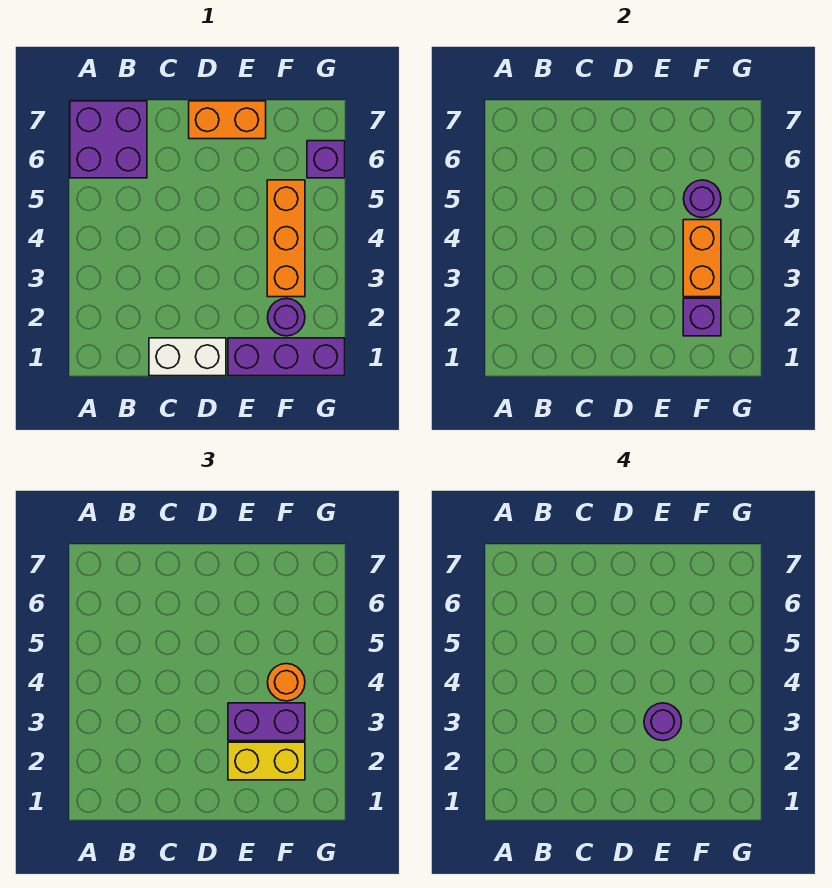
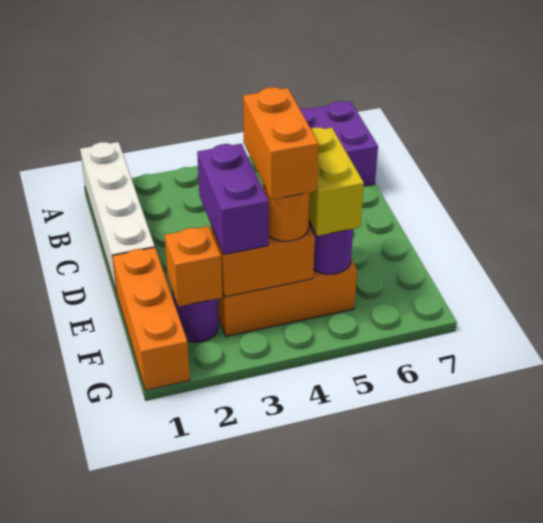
white brick C1:D1 level 1 -> white brick A1:D1 level 1
orange brick D7:E7 level 1 -> orange brick E4:F4 level 4
purple brick E1:G1 level 1 -> orange brick E1:G1 level 1
yellow brick E2:F2 level 3 -> yellow brick E5:F5 level 3
purple round brick E3 level 4 -> none
purple brick F2 level 2 -> orange brick F2 level 2
purple brick G6 level 1 -> none

